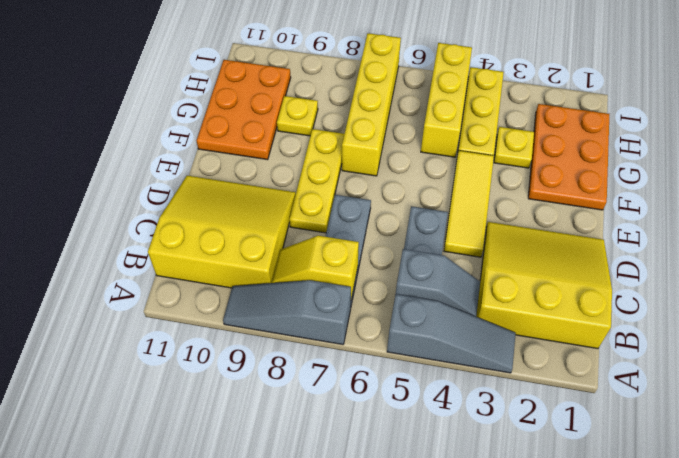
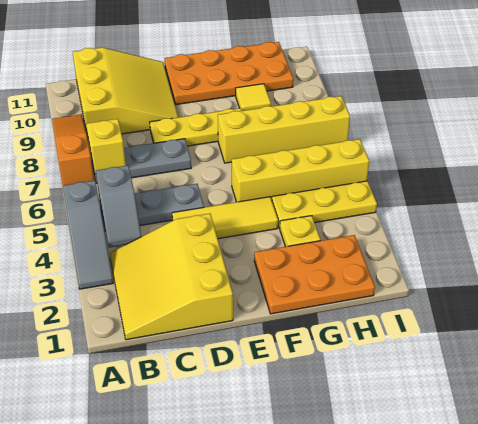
grey slope A7:A9 level 1 top 7 -> orange slope A7:A9 level 1 top 7
yellow slope B1:D3 level 1 top B -> yellow slope B1:D3 level 1 top D
orange plate F10:H11 level 1 -> orange plate E10:H11 level 1
yellow brick G5:I5 level 1 -> yellow brick F5:I5 level 1
yellow plate G9 level 1 -> yellow tile G9 level 1

